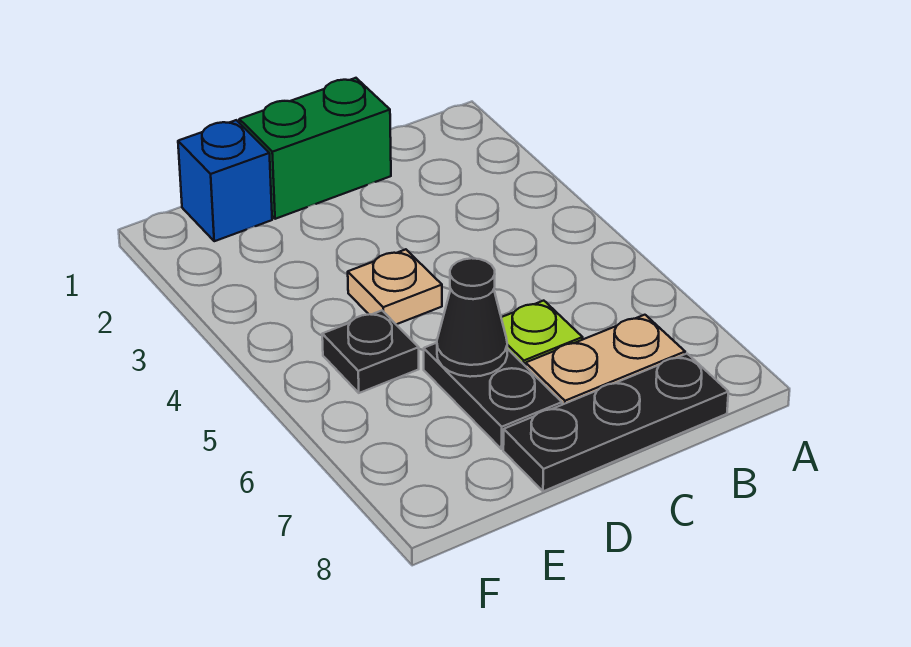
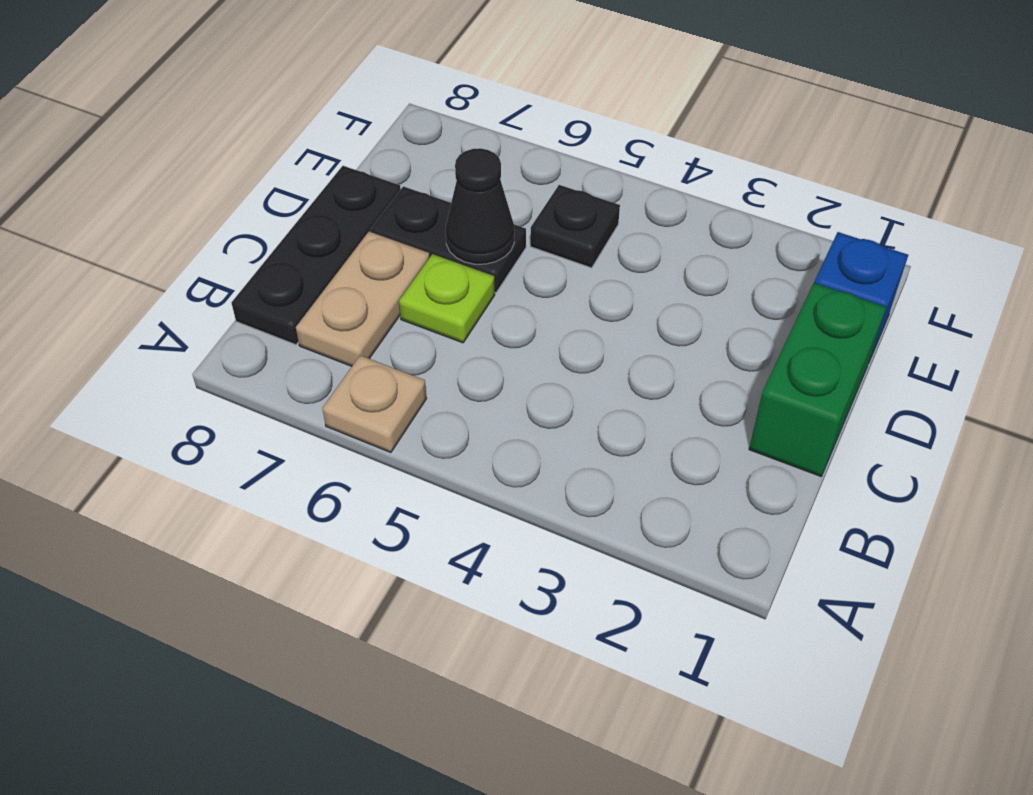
tan plate D4 level 1 -> tan plate A6 level 1

